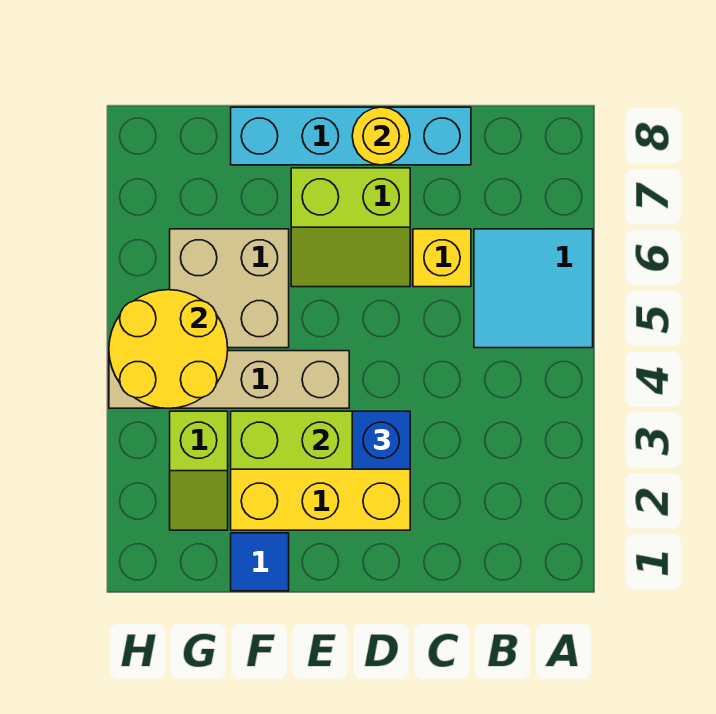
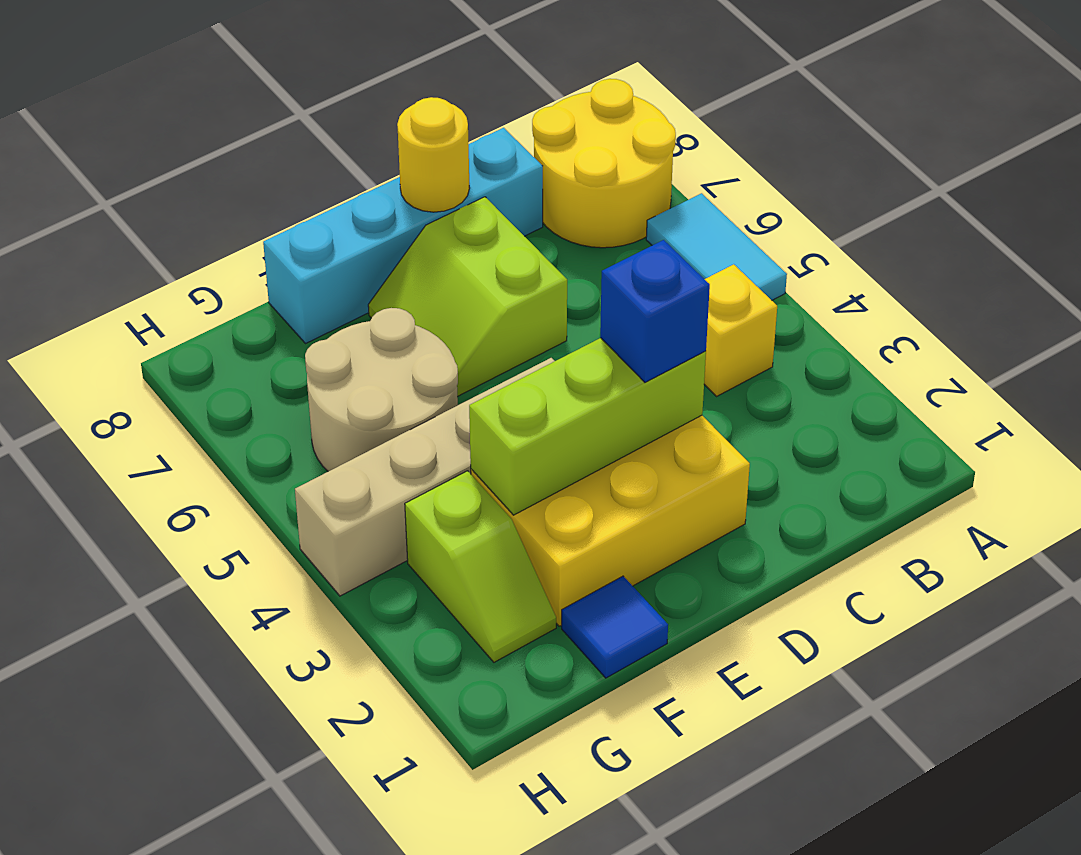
cyan tile A5:B6 level 1 -> cyan tile A5:A6 level 1
yellow brick C6 level 1 -> yellow brick B4 level 1
lime slope D6:E7 level 1 top 7 -> lime slope D6:E7 level 1 top D
tan brick F5:G6 level 1 -> tan round brick F5:G6 level 1
yellow round brick G4:H5 level 2 -> yellow round brick A7:B8 level 1

